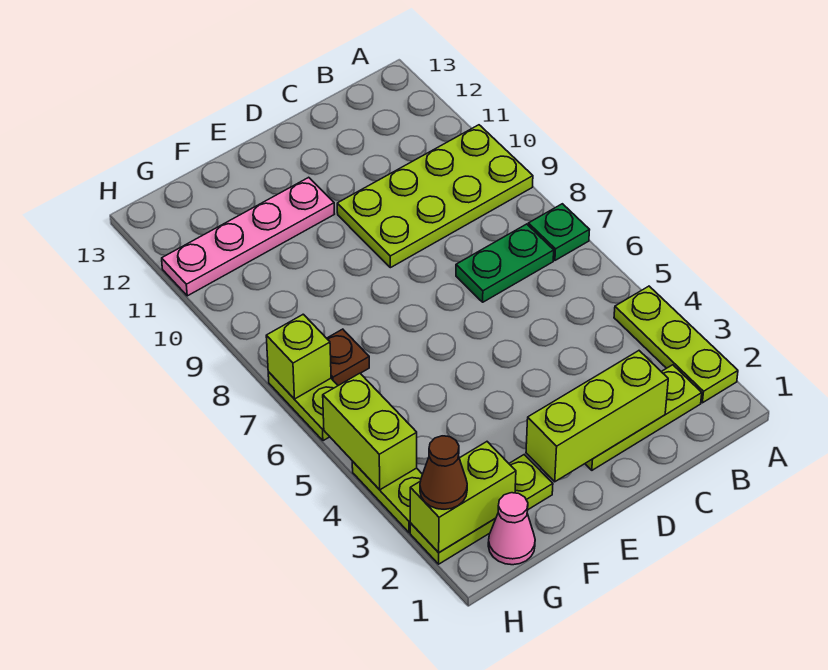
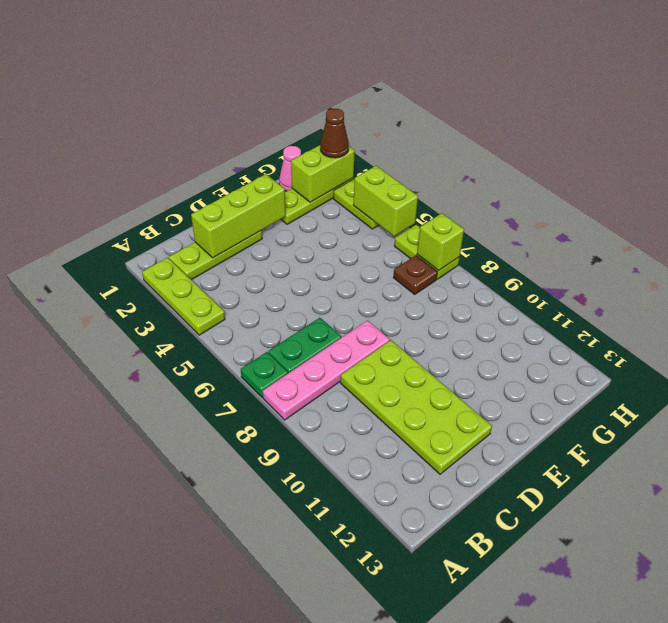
lime plate A9:D10 level 1 -> lime plate C9:D12 level 1
pink plate E11:H11 level 1 -> pink plate A8:D8 level 1

